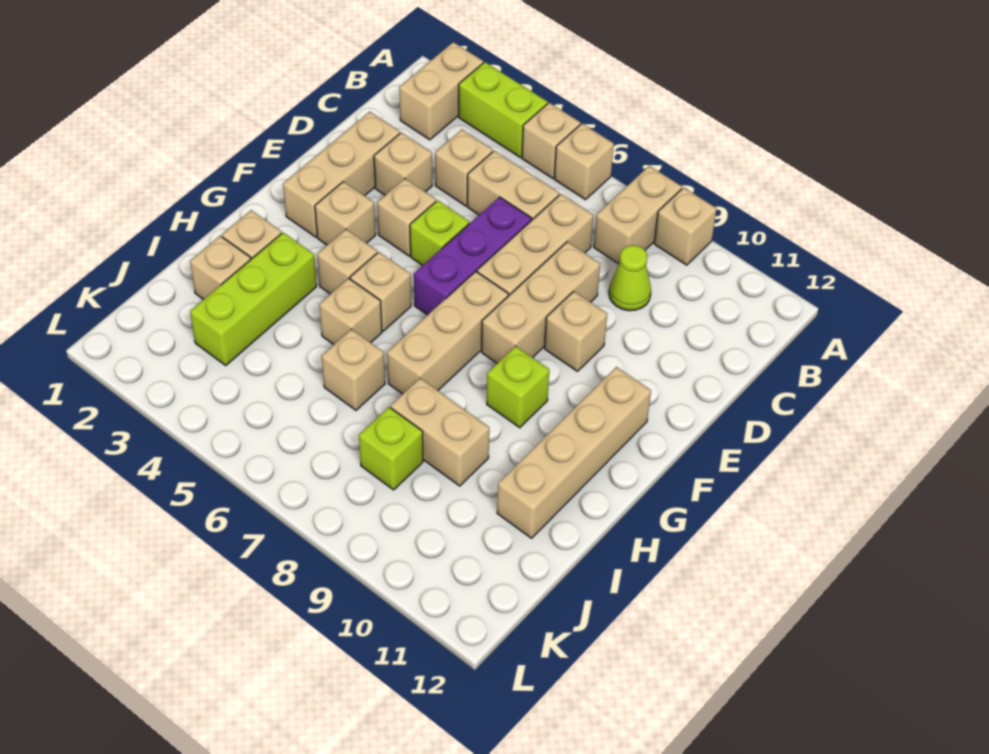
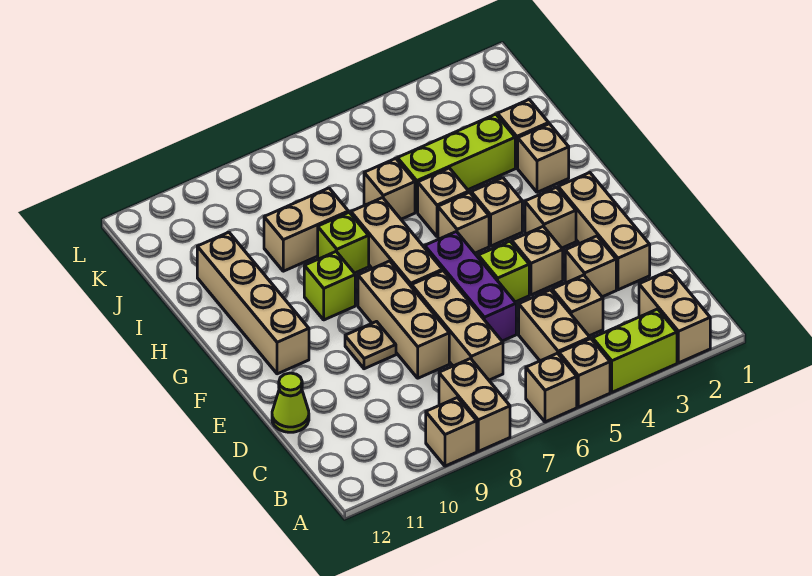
tan brick C5:C6 level 1 -> tan brick B5:C5 level 1
lime cone C9 level 1 -> lime cone D12 level 1
tan brick E9 level 1 -> tan plate E9 level 1
lime brick H3:J3 level 1 -> lime brick I3:I5 level 1
lime brick J8 level 1 -> lime brick H8 level 1

